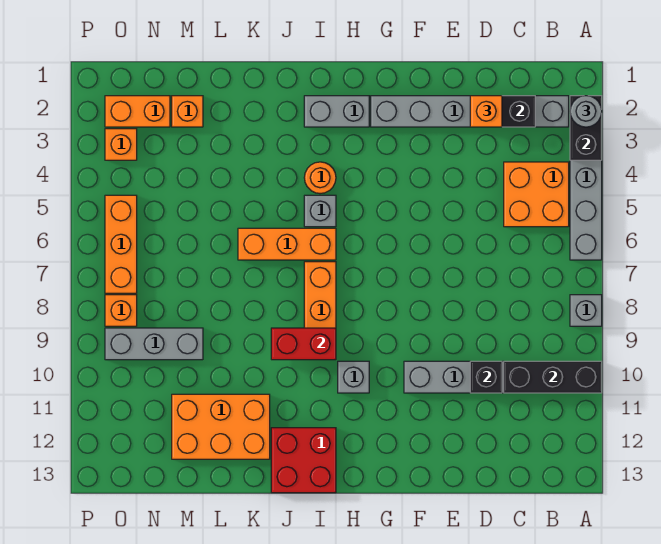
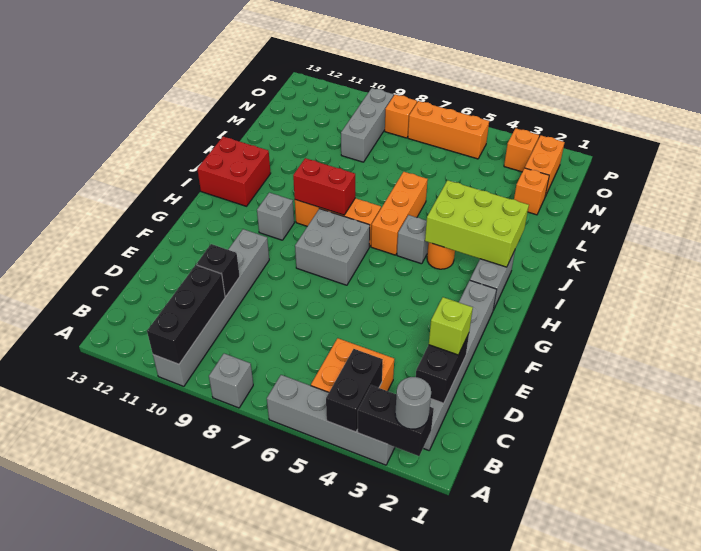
none -> black brick A4:B4 level 2
orange brick D2 level 3 -> lime brick D2 level 3
none -> grey brick G7:H8 level 1
none -> lime brick I2:J4 level 2
red brick I9:J9 level 2 -> red brick I8:I9 level 2
orange brick K11:M12 level 1 -> none

